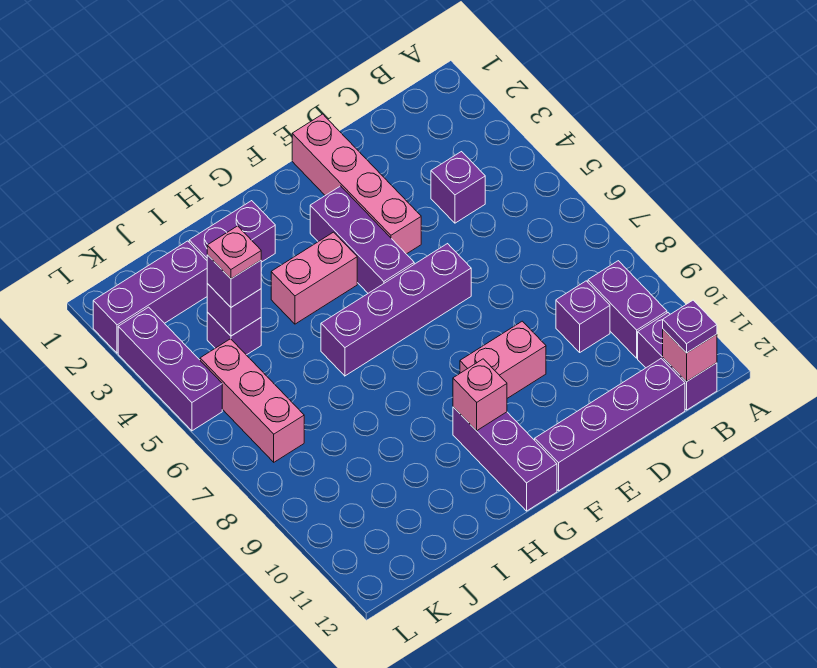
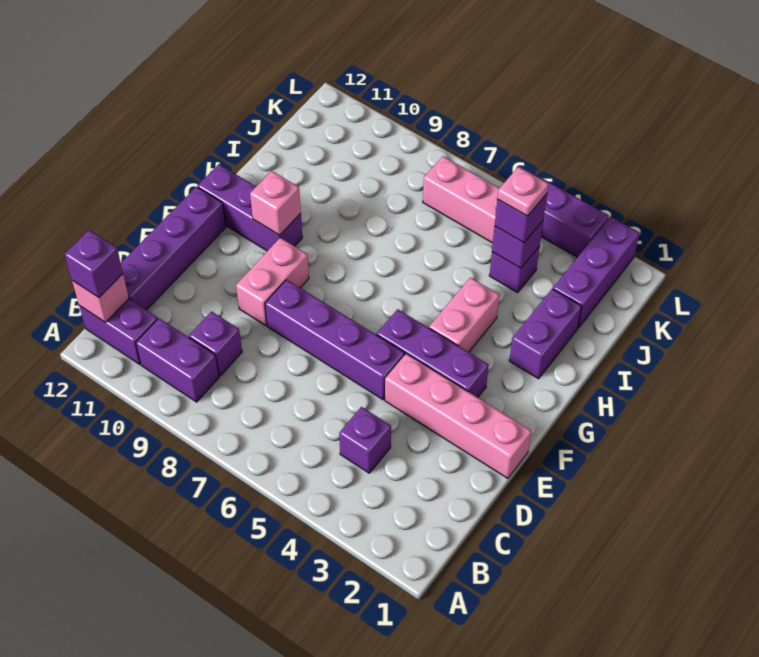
purple plate B12 level 3 -> purple brick B12 level 3
purple brick E6:H6 level 1 -> purple brick E5:E8 level 1

